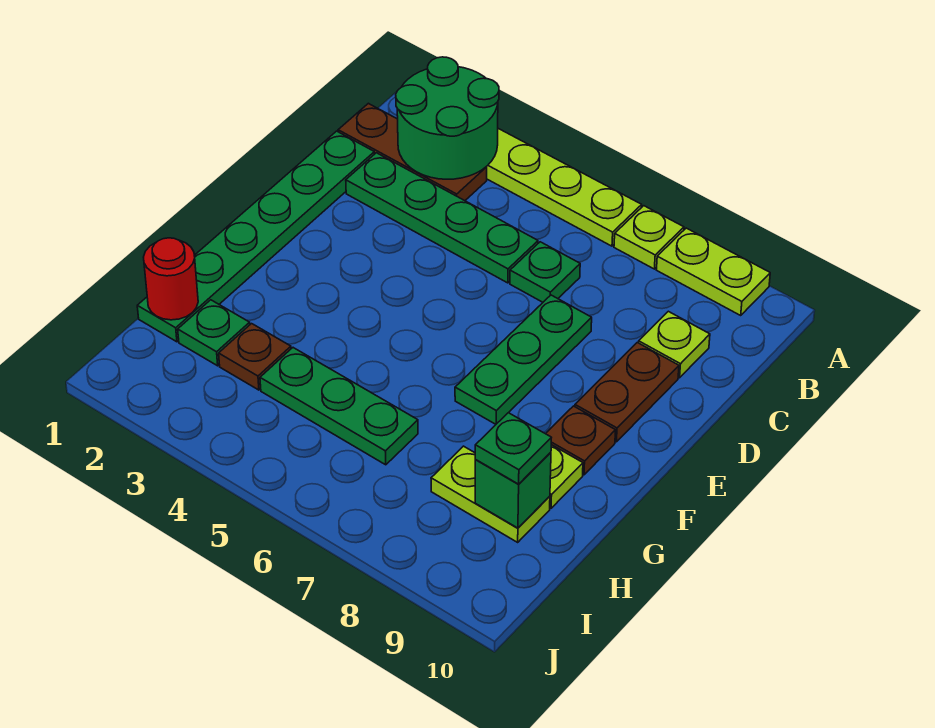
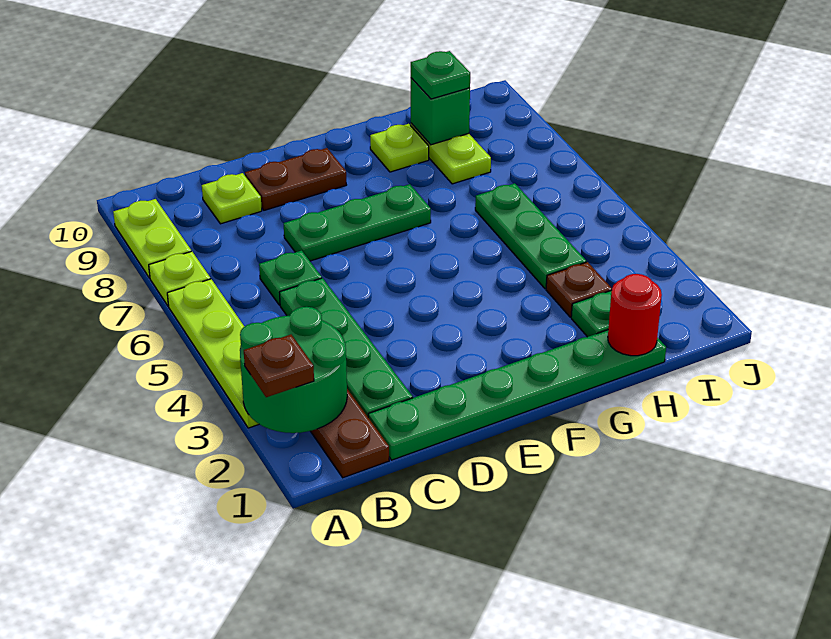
brown plate F9 level 1 -> brown plate A2 level 3

